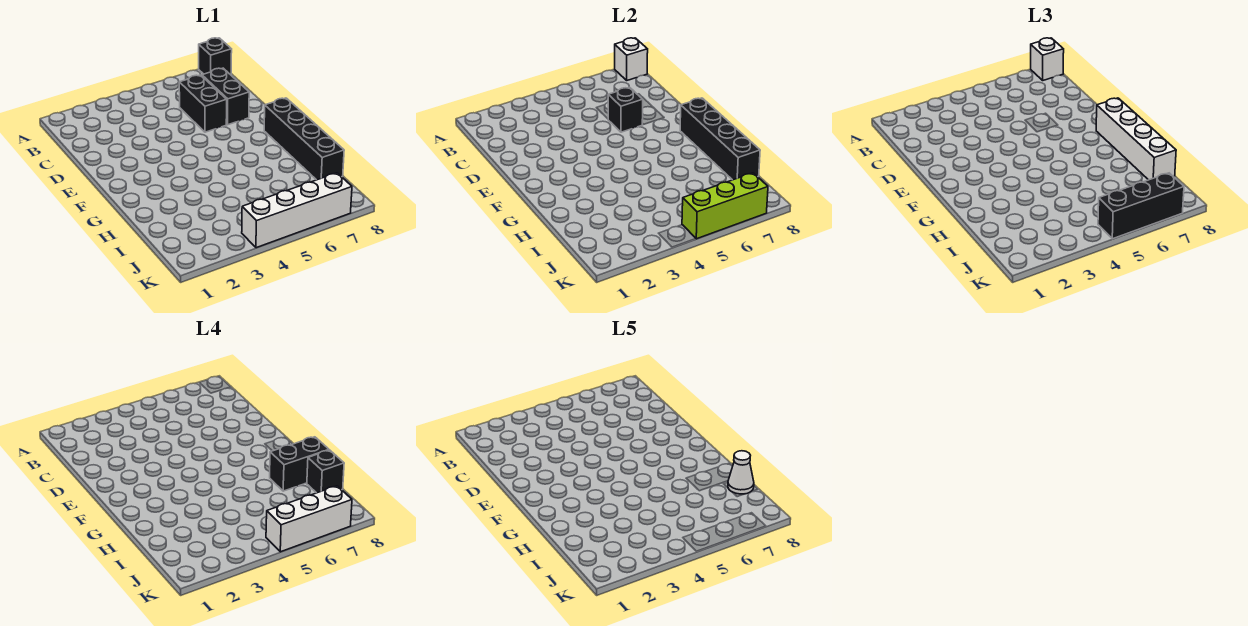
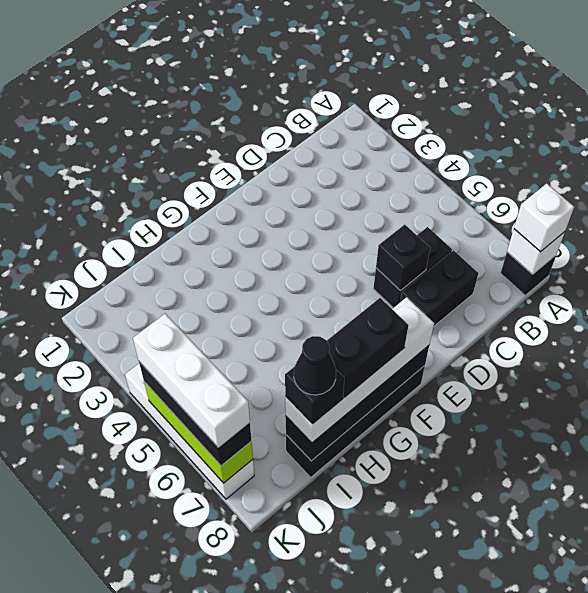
black brick H7:H8 level 4 -> black brick G8:H8 level 4
white cone I8 level 5 -> black cone I8 level 5

